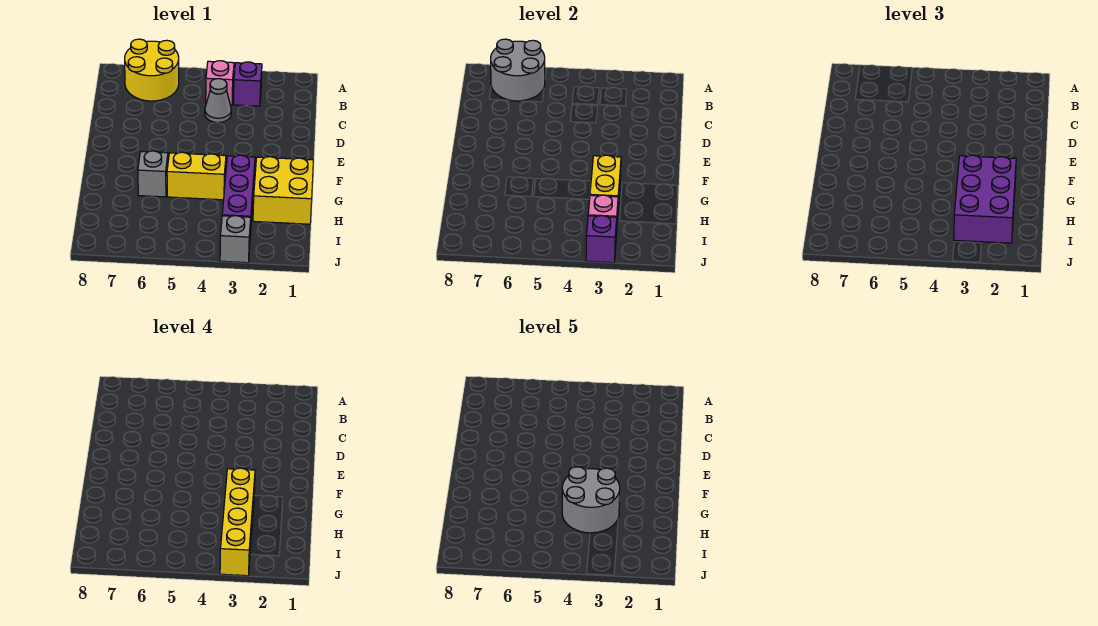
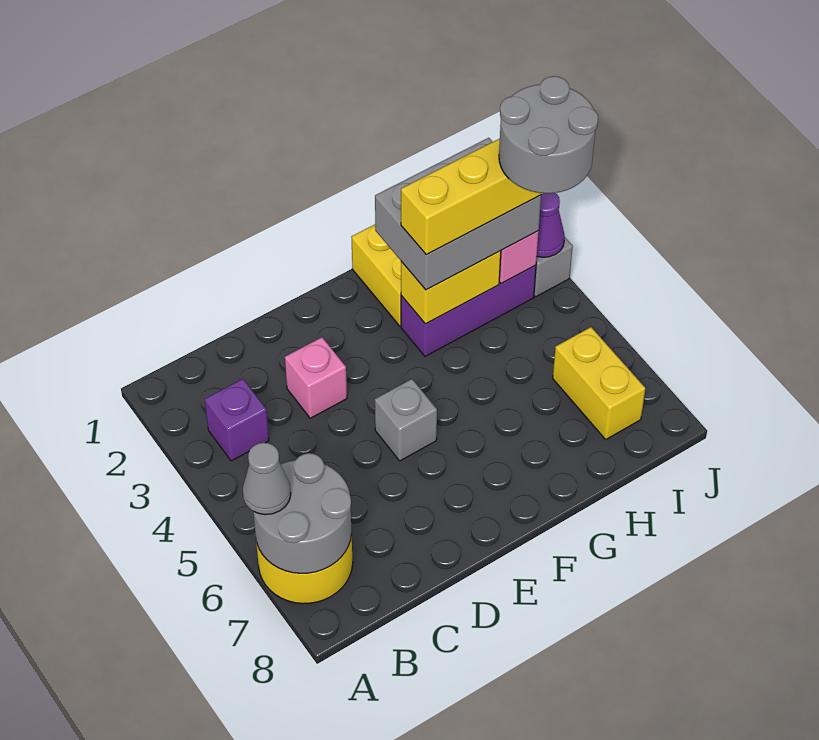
pink brick B4 level 1 -> pink brick D3 level 1
grey cone C4 level 1 -> grey cone A6 level 3
purple brick G2:I3 level 3 -> grey brick G2:I3 level 3
grey round brick G3:H4 level 5 -> grey round brick I3:J4 level 5
yellow brick G4:G5 level 1 -> yellow brick I6:I7 level 1
grey brick G6 level 1 -> grey brick E5 level 1
purple brick J3 level 2 -> purple cone J3 level 2

